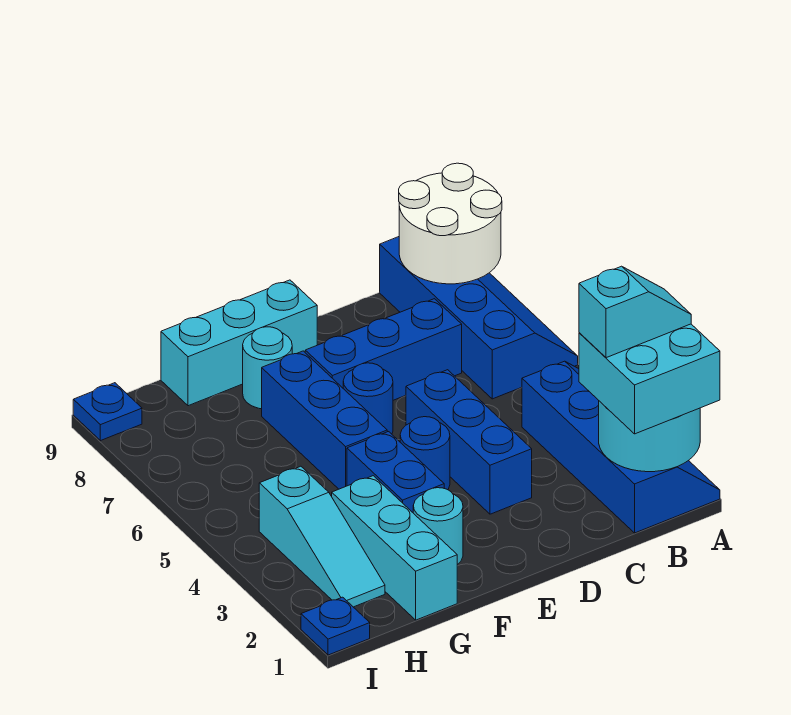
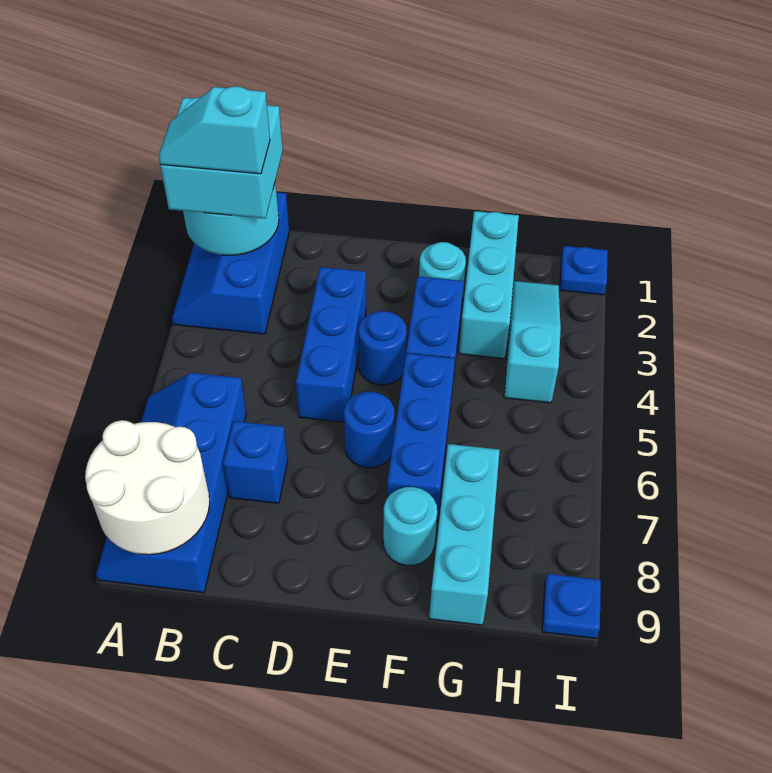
blue slope A1:B4 level 1 top B -> blue slope A1:B3 level 1 top B
blue brick C7:E7 level 1 -> blue brick C7 level 1
cyan brick E9:G9 level 1 -> cyan brick G7:G9 level 1

